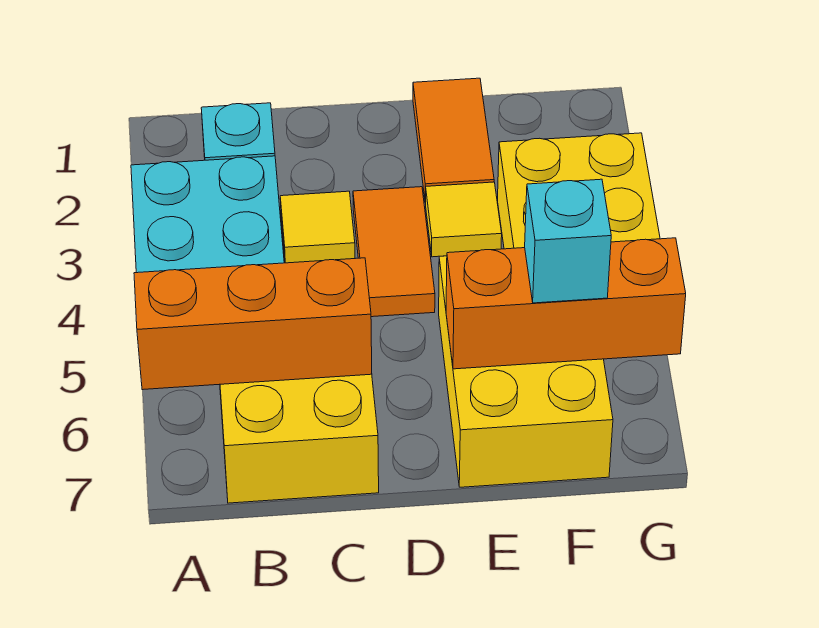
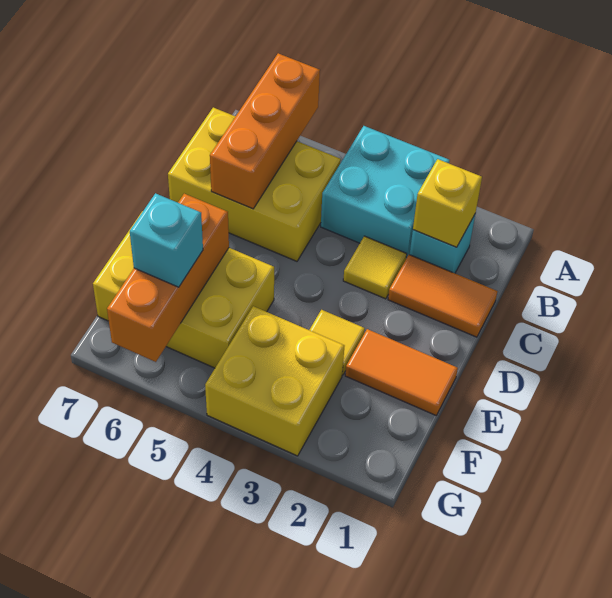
none -> yellow brick B2 level 2
orange tile D3:D4 level 1 -> orange tile C1:C2 level 1

